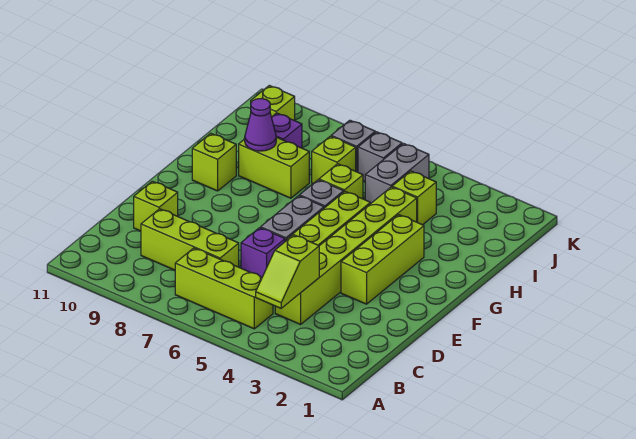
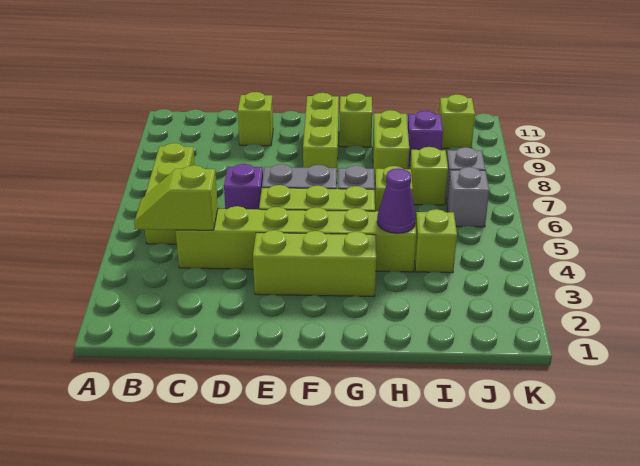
lime brick C7:C9 level 1 -> lime brick F8:F10 level 1
purple cone H9 level 2 -> purple cone H4 level 2
grey brick I5:J5 level 1 -> none

